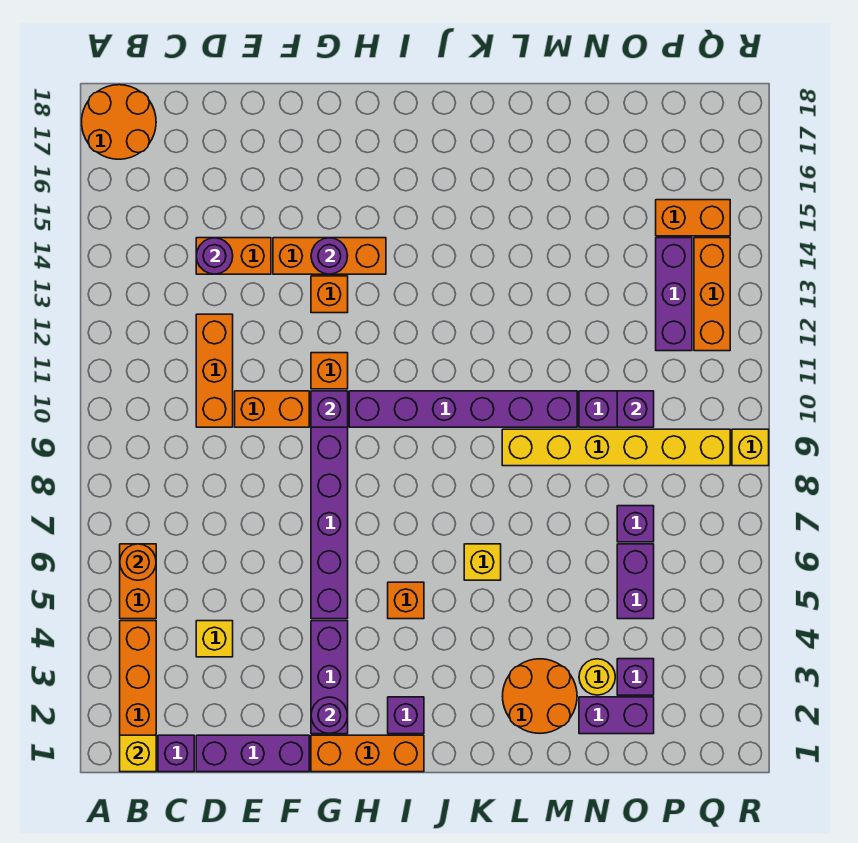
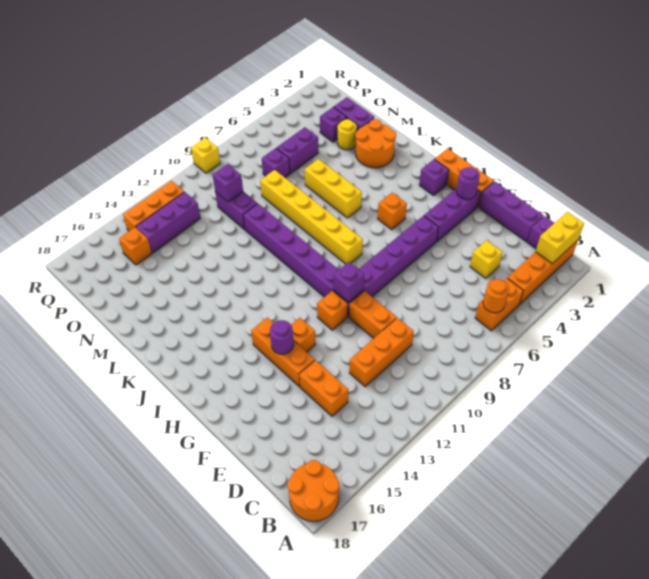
yellow brick B1 level 2 -> yellow brick B1:B2 level 2
purple round brick D14 level 2 -> none
yellow brick K6 level 1 -> yellow brick K6:M6 level 1
yellow brick L9:Q9 level 1 -> yellow brick I8:N8 level 1
orange brick P15:Q15 level 1 -> orange brick P15 level 1

